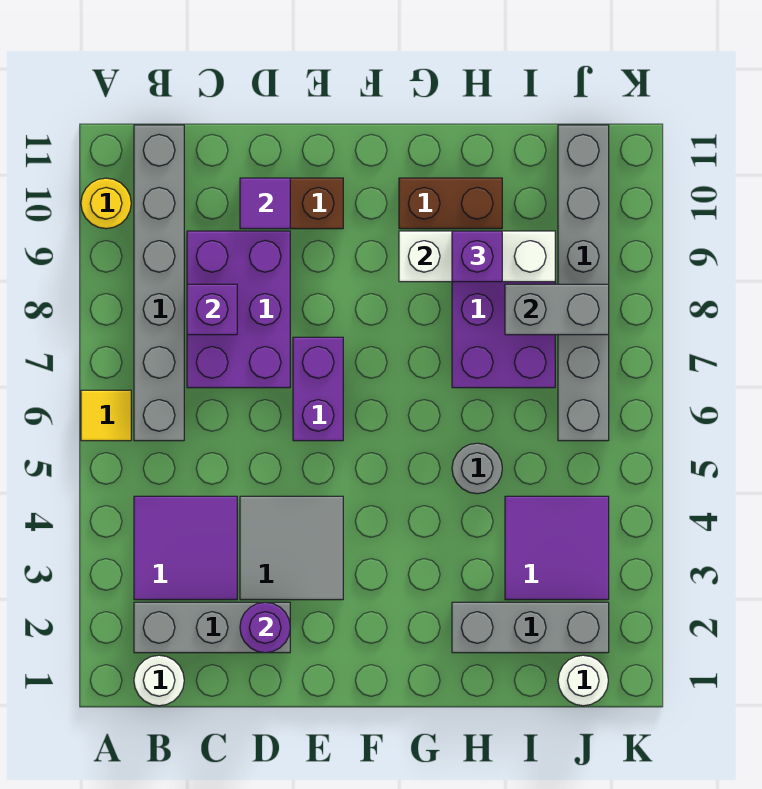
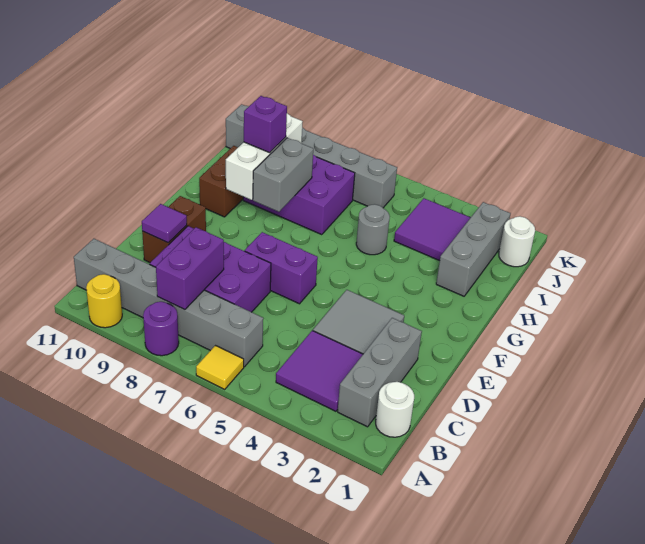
purple brick C8 level 2 -> purple brick B8:C8 level 2
purple round brick D2 level 2 -> purple round brick A8 level 1
grey brick I8:J8 level 2 -> grey brick G8:H8 level 2

